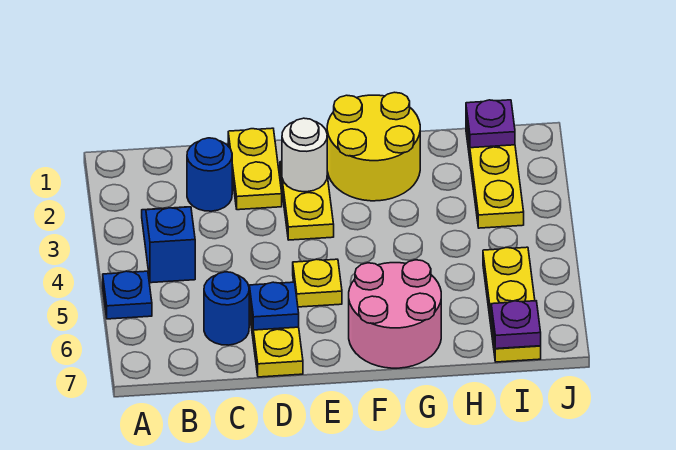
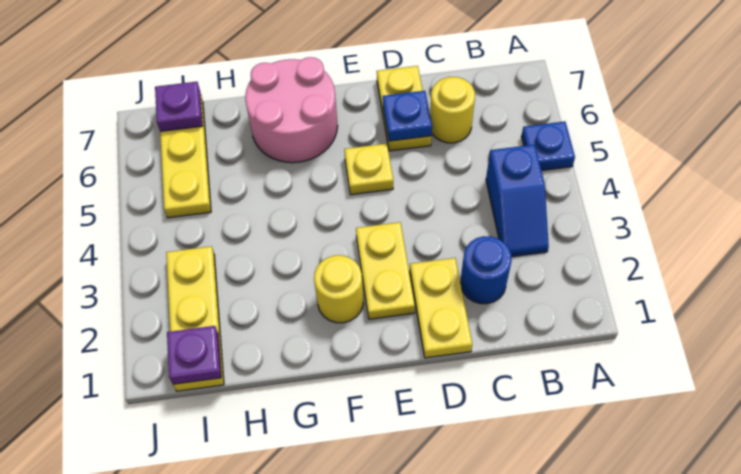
blue round brick C6 level 1 -> yellow round brick C6 level 1
white round brick E2 level 2 -> none
yellow round brick F1:G2 level 1 -> yellow round brick F2 level 1

